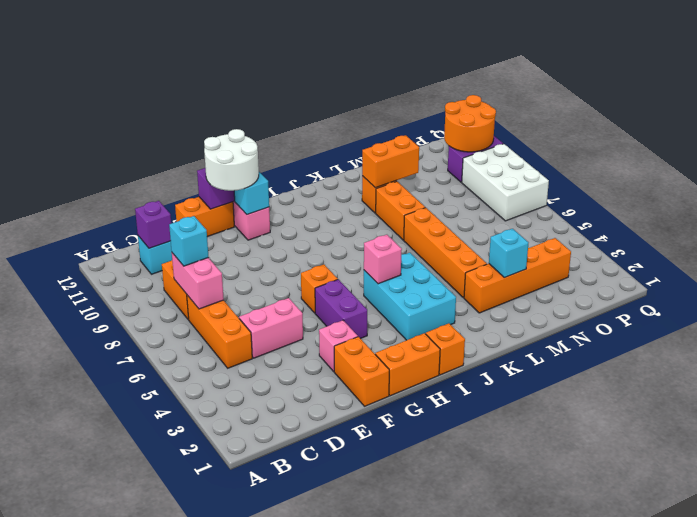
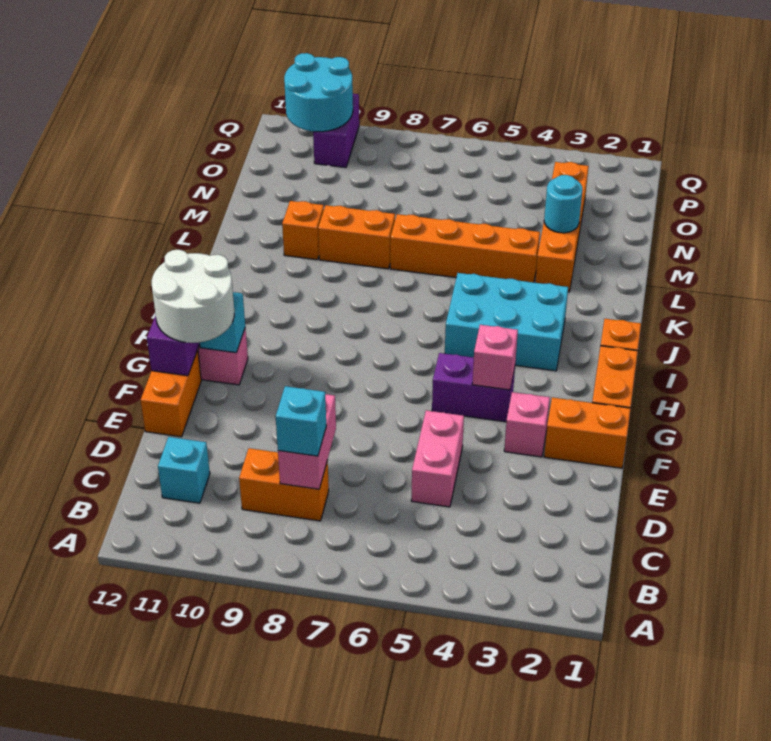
orange brick C5:C7 level 1 -> none
pink brick C7:C8 level 2 -> pink brick C8:D8 level 2
purple brick C11 level 2 -> none
orange brick G6 level 1 -> none
pink brick I5 level 2 -> pink brick G4 level 2
orange brick L10:M10 level 2 -> none
cyan brick M3 level 2 -> cyan round brick M3 level 2
white brick P7:Q9 level 1 -> none
orange round brick P10:Q11 level 2 -> cyan round brick P10:Q11 level 2

